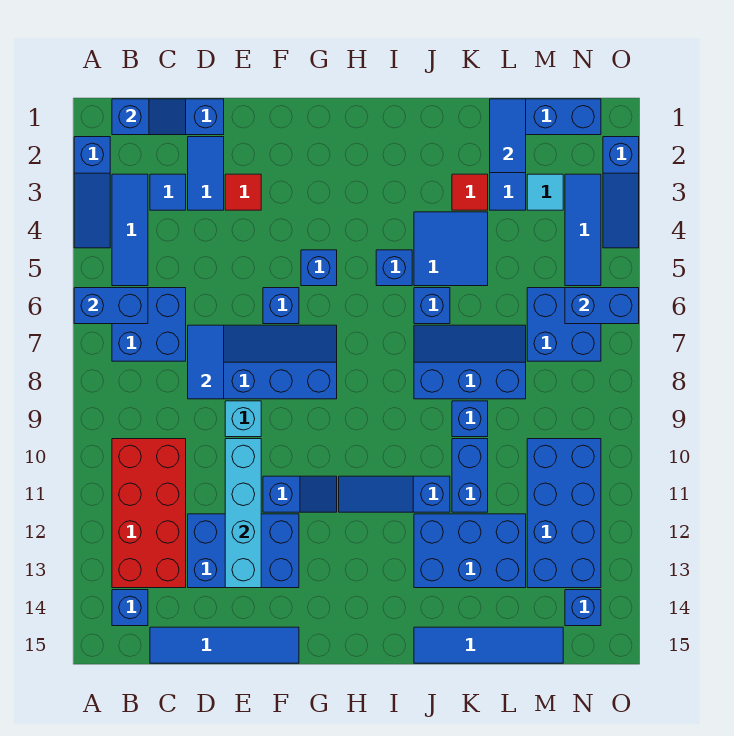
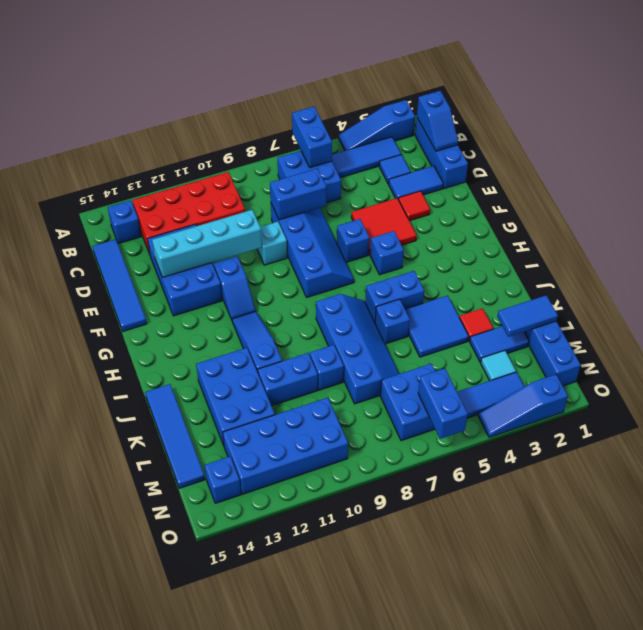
blue tile D7:D8 level 2 -> blue brick D7:D8 level 2
none -> red tile E4:F5 level 1
blue brick I5 level 1 -> blue brick I5:I6 level 1
blue slope J7:L8 level 1 top 8 -> blue slope I7:L8 level 1 top 8

